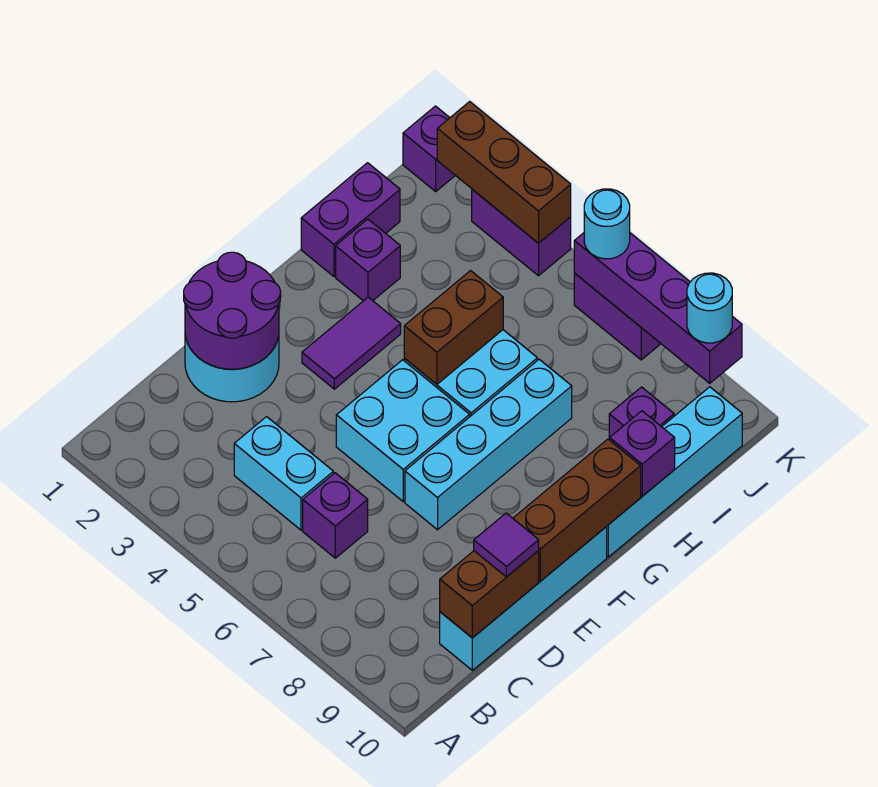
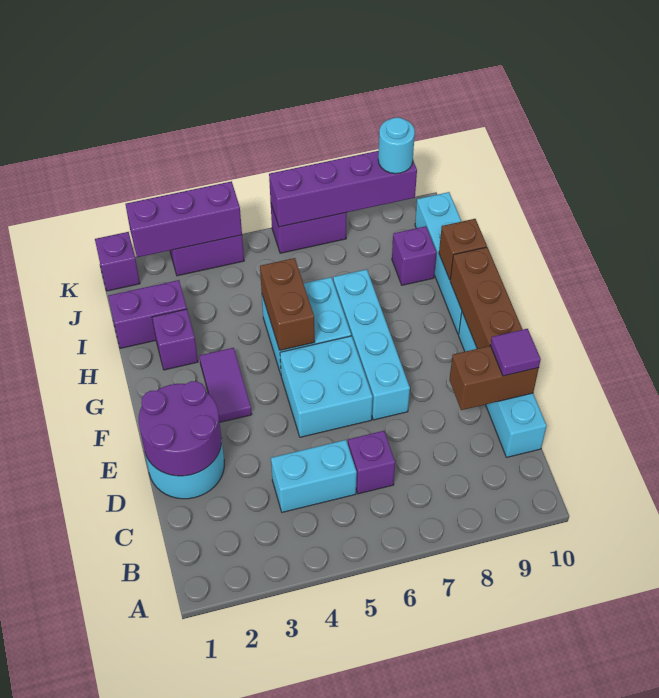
brown brick C10:D10 level 2 -> brown brick D9:D10 level 2
purple brick H1:I1 level 1 -> purple brick I1:I2 level 1
purple brick H10 level 2 -> brown brick H10 level 2
brown brick K2:K4 level 2 -> purple brick K2:K4 level 2
cyan round brick K6 level 3 -> none

